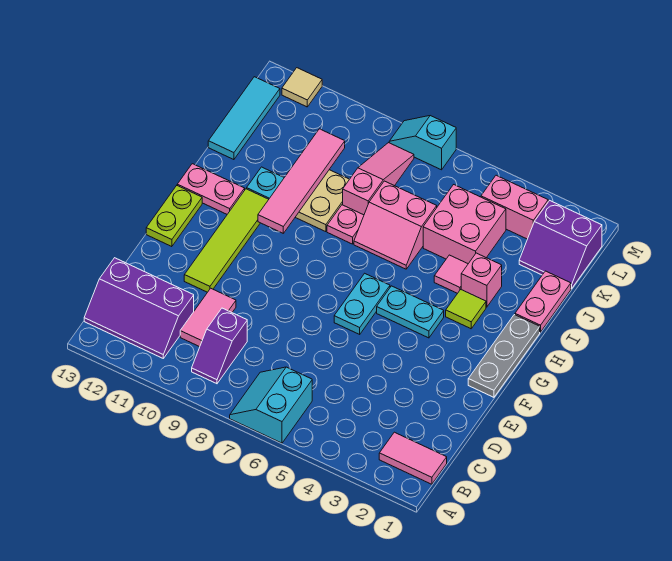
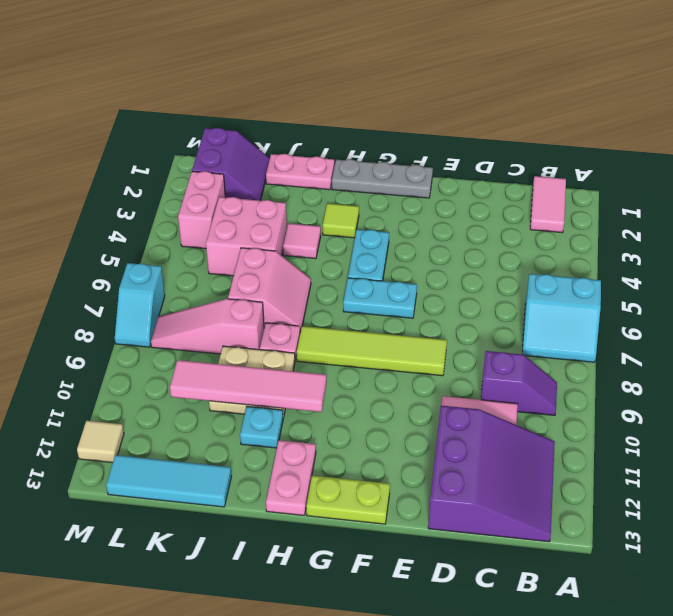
purple slope B11:C13 level 1 top C -> purple slope B11:D13 level 1 top D
lime tile E11:H11 level 1 -> lime tile E8:H8 level 1
pink brick I3 level 1 -> none

